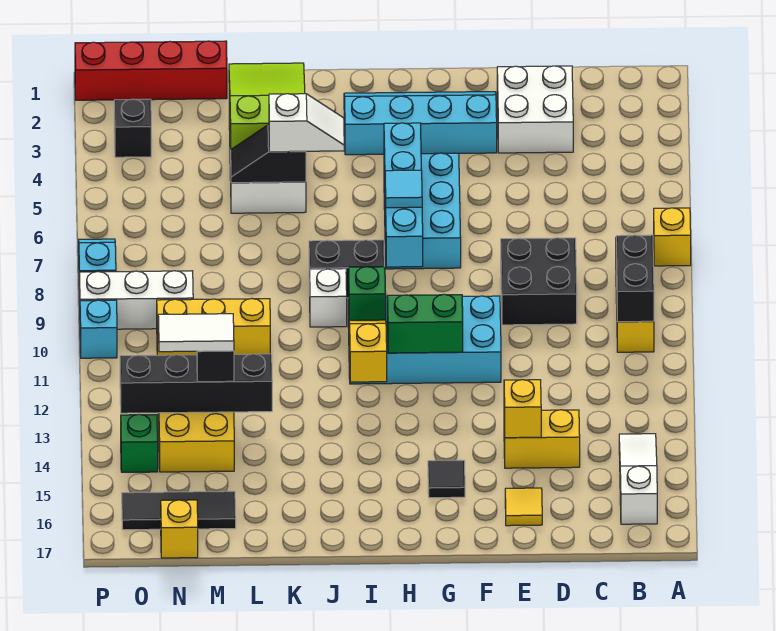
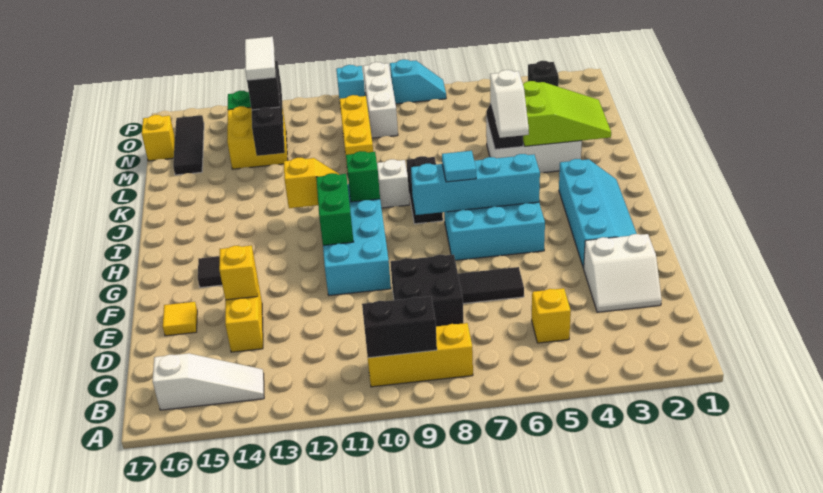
yellow brick A7 level 1 -> yellow brick C5 level 1
white brick D2:E3 level 1 -> white slope D2:E3 level 1 top E
none -> black tile E6:E7 level 1
red brick M1:P1 level 1 -> none

